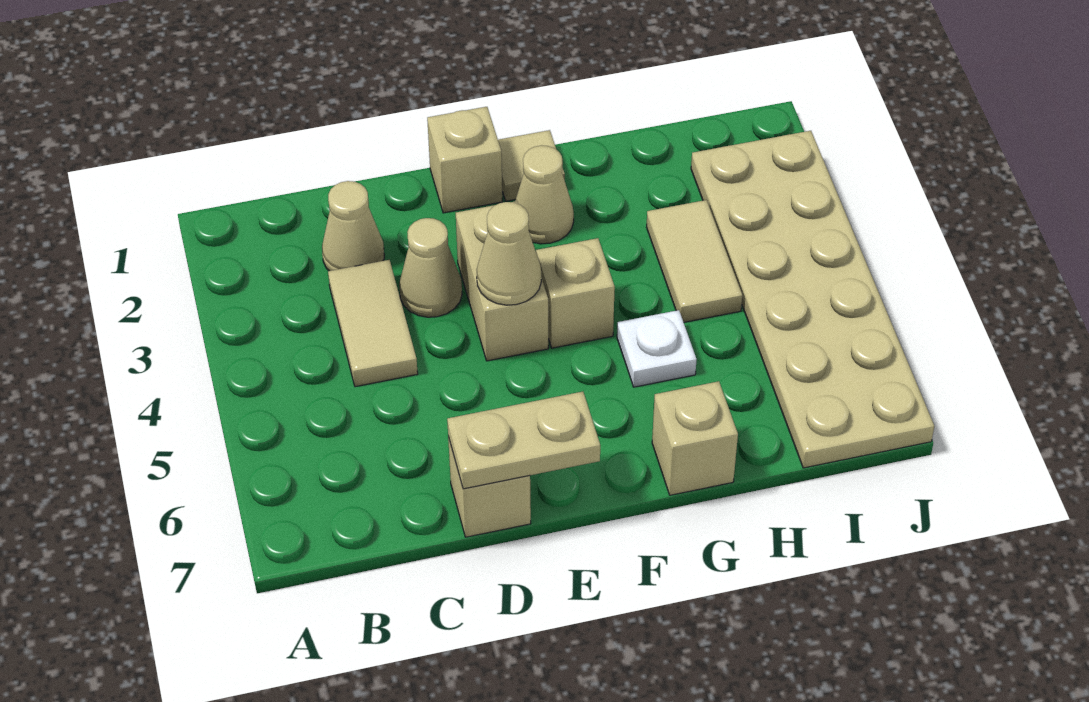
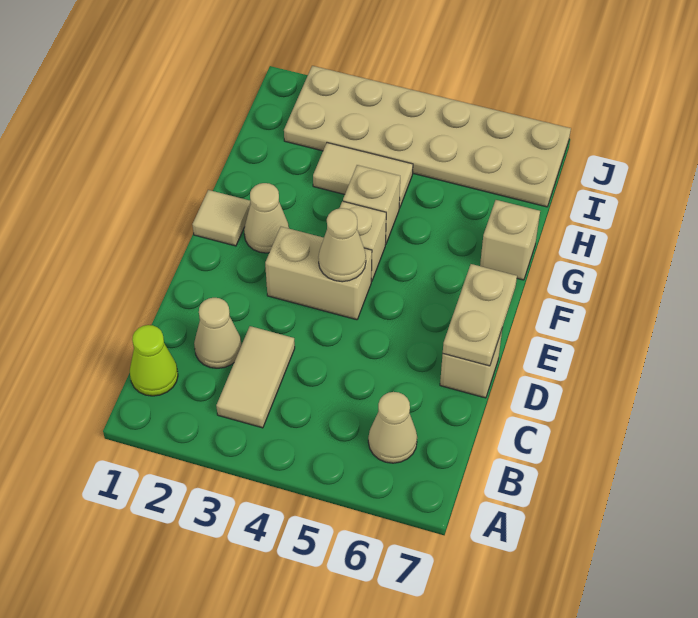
none -> lime cone B1 level 1
tan tile C3:C4 level 1 -> tan tile B3:C3 level 1
tan cone D3 level 1 -> tan cone B6 level 1
tan brick E1 level 1 -> tan brick G4 level 1
white plate G5 level 1 -> none

